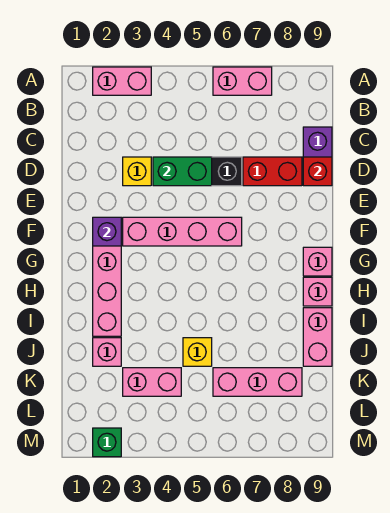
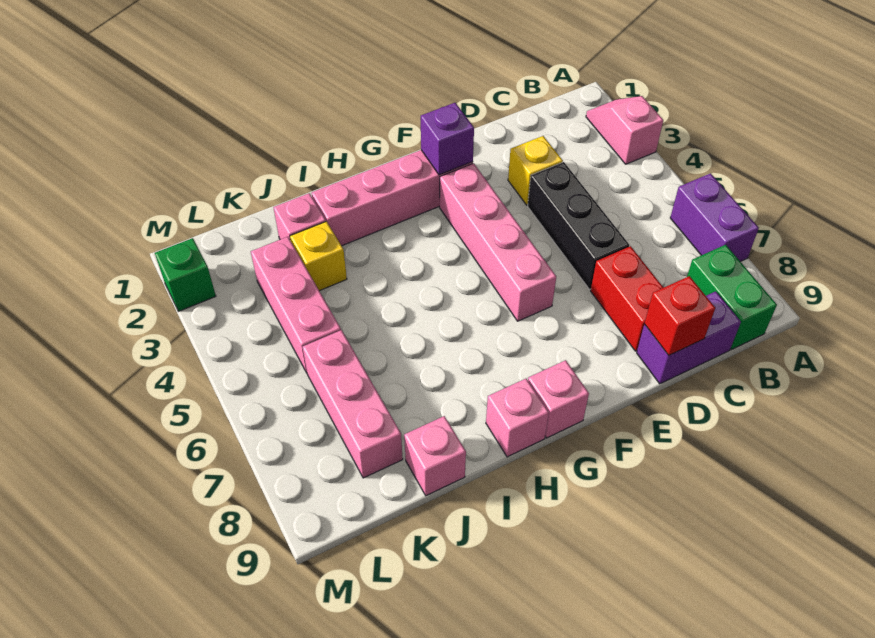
pink brick A2:A3 level 1 -> pink slope A2:A3 level 1 top 3
pink brick A6:A7 level 1 -> purple brick A6:A7 level 1
green brick D4:D5 level 2 -> green brick B8:B9 level 1
pink brick I9:J9 level 1 -> pink brick J9 level 1
yellow brick J5 level 1 -> yellow brick J3 level 1
pink brick K3:K4 level 1 -> pink brick K3:K5 level 1

